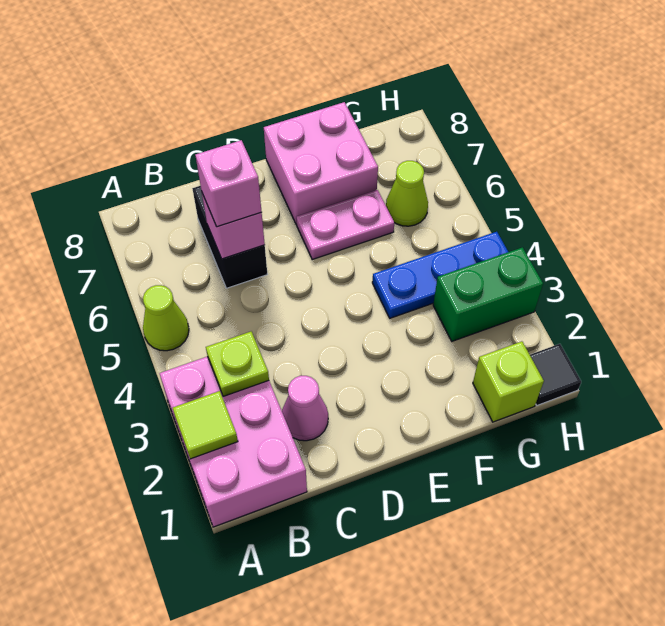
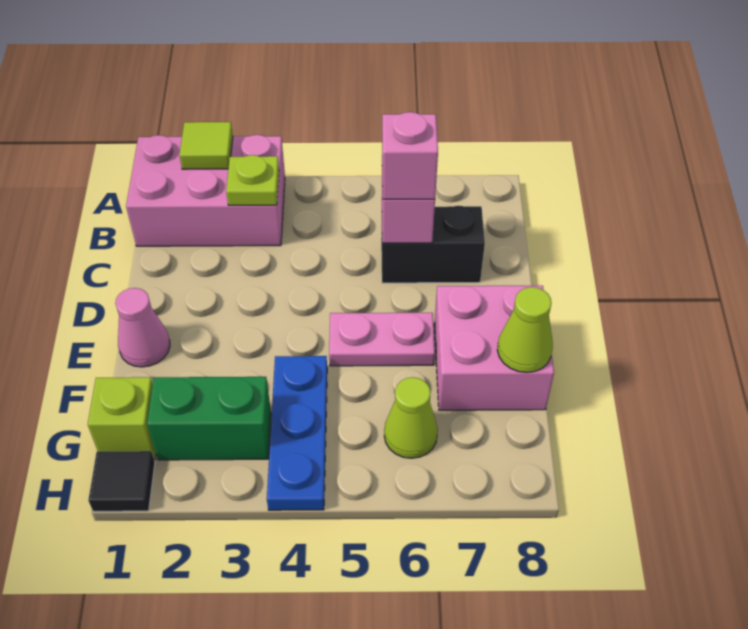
lime cone A5 level 1 -> lime cone F8 level 2
pink cone C2 level 1 -> pink cone E1 level 1
pink plate E6:F6 level 1 -> pink plate E5:E6 level 1
green brick G3:H3 level 1 -> green brick G2:G3 level 1

